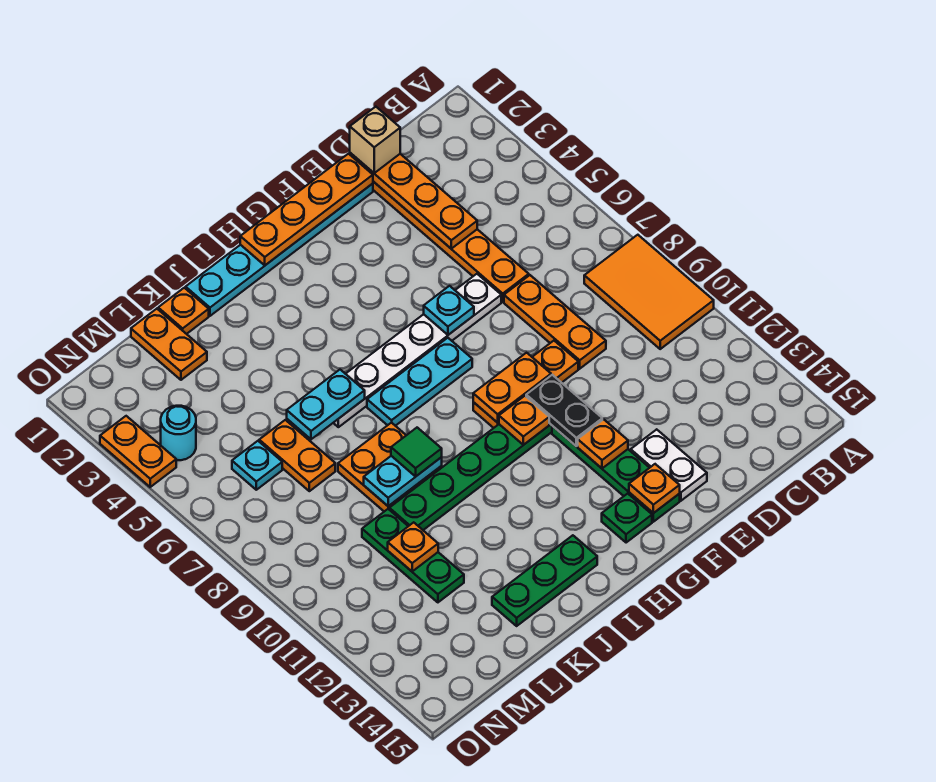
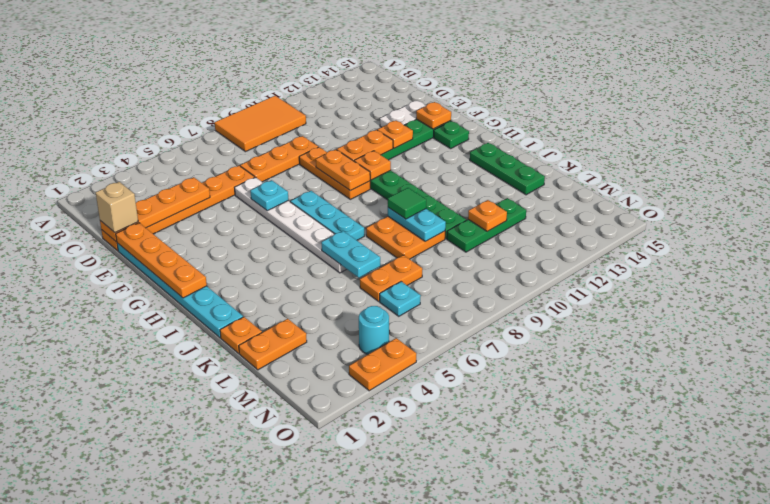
black plate F10:F11 level 2 -> orange plate F10:F11 level 2

